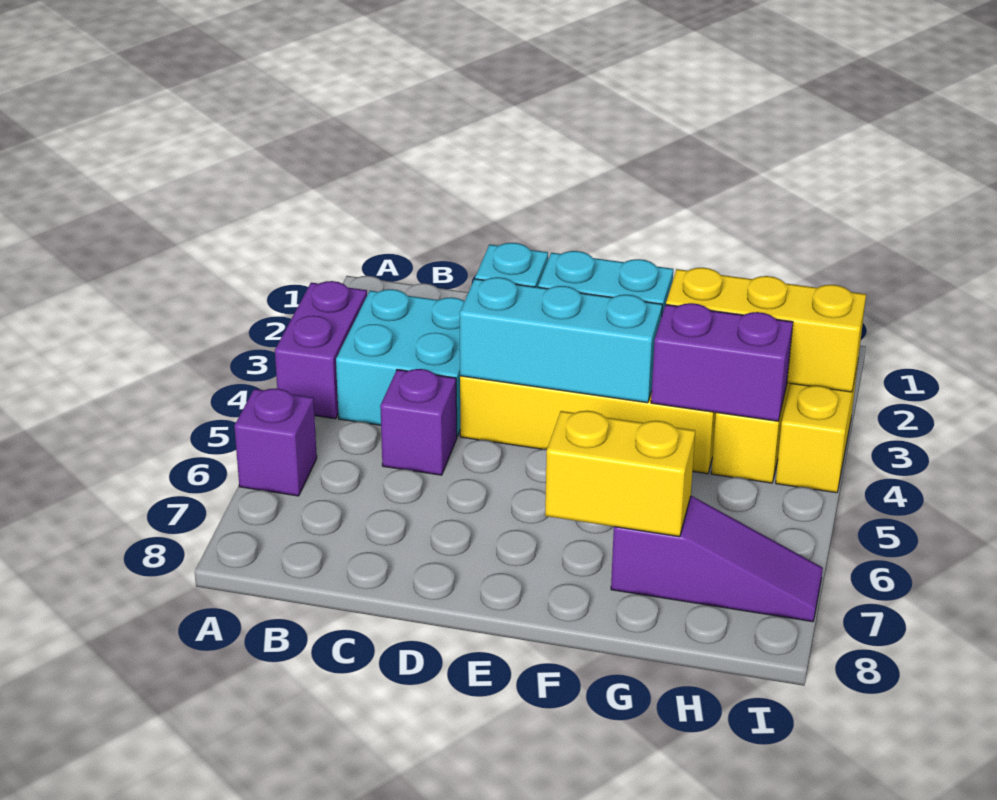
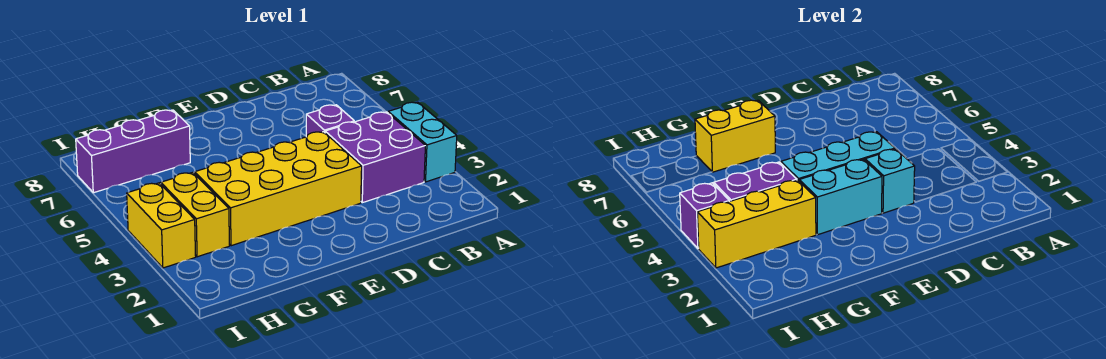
purple brick A3:A4 level 1 -> cyan brick A3:A4 level 1
purple brick A6 level 1 -> purple brick I4 level 2
cyan brick B3:C4 level 1 -> purple brick B3:C4 level 1
purple slope G7:I7 level 1 top G -> purple brick G7:I7 level 1

